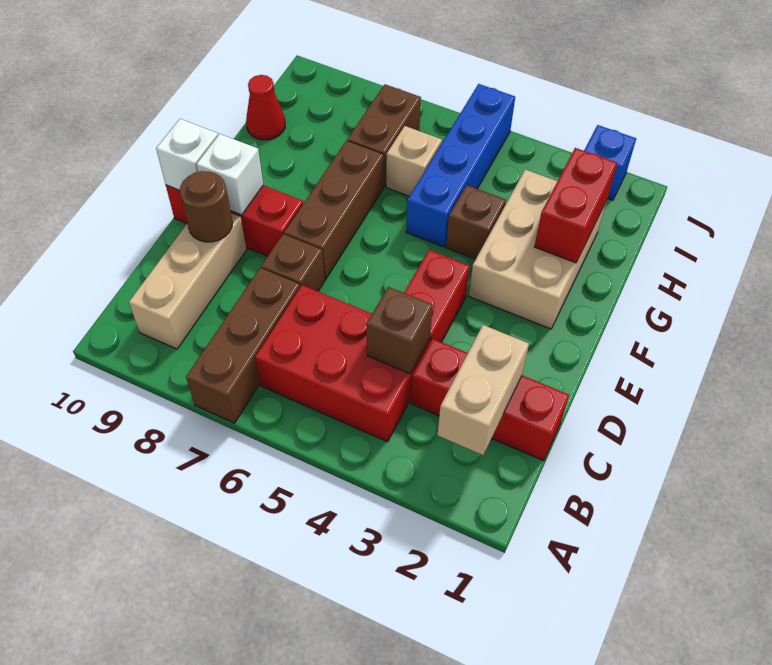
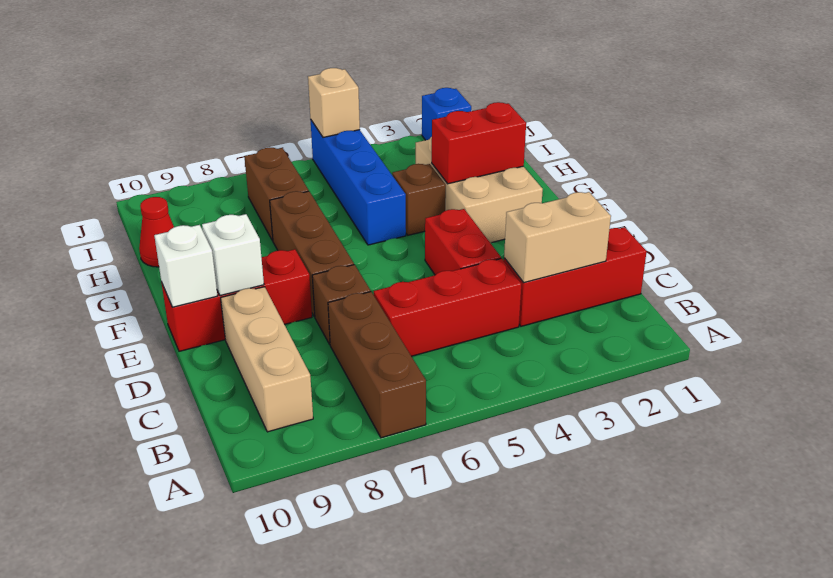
tan brick B2:C2 level 2 -> tan brick C2:C3 level 2
red brick B4:C6 level 1 -> red brick C4:C6 level 1
brown brick C4 level 2 -> none
brown round brick D9 level 2 -> none
red brick G2:H2 level 2 -> red brick G2:G3 level 2
tan brick H6 level 1 -> tan brick J5 level 2

